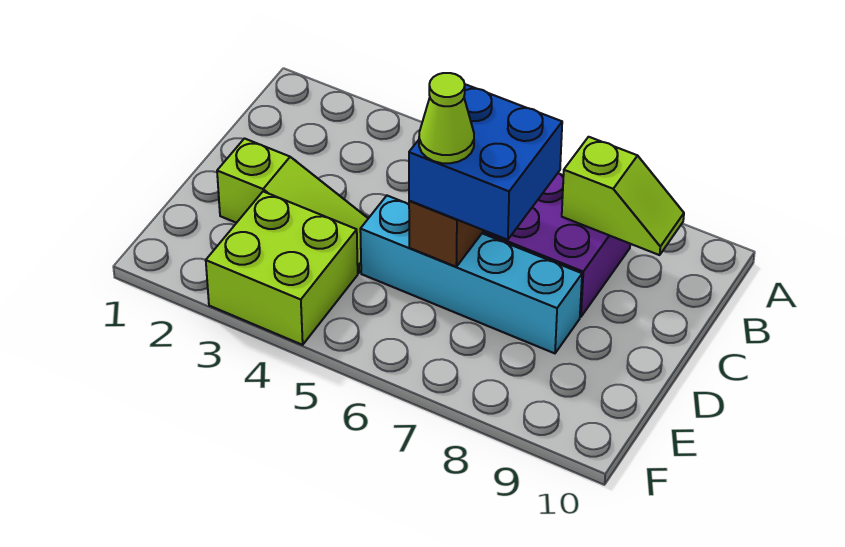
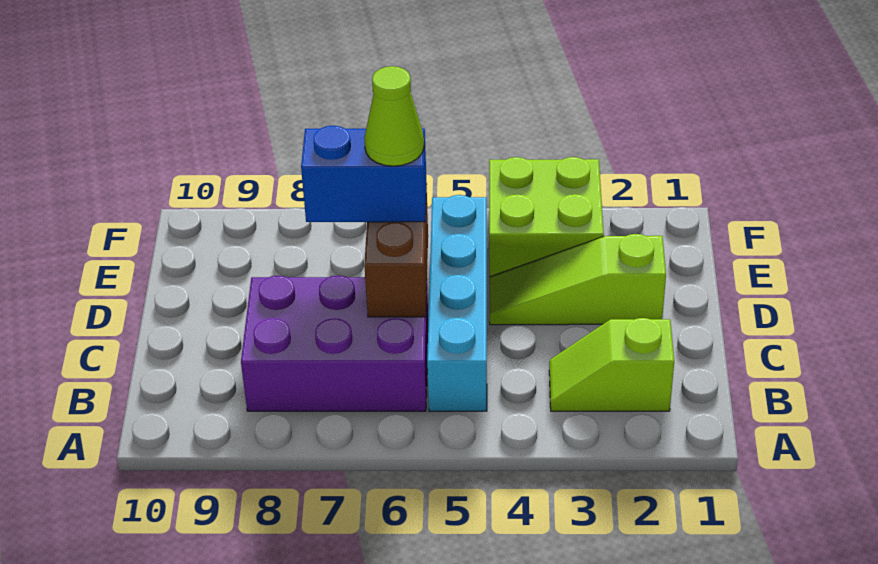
lime slope B8:B9 level 2 top 8 -> lime slope B2:B3 level 1 top 2
blue brick C6:D7 level 3 -> blue brick D6:D7 level 3
cyan brick D5:D8 level 1 -> cyan brick B5:E5 level 1

